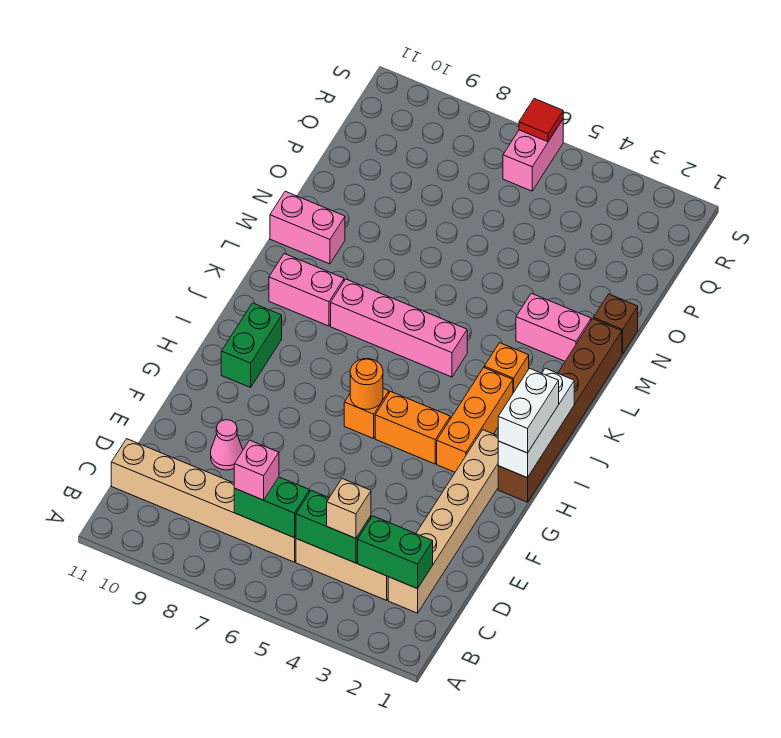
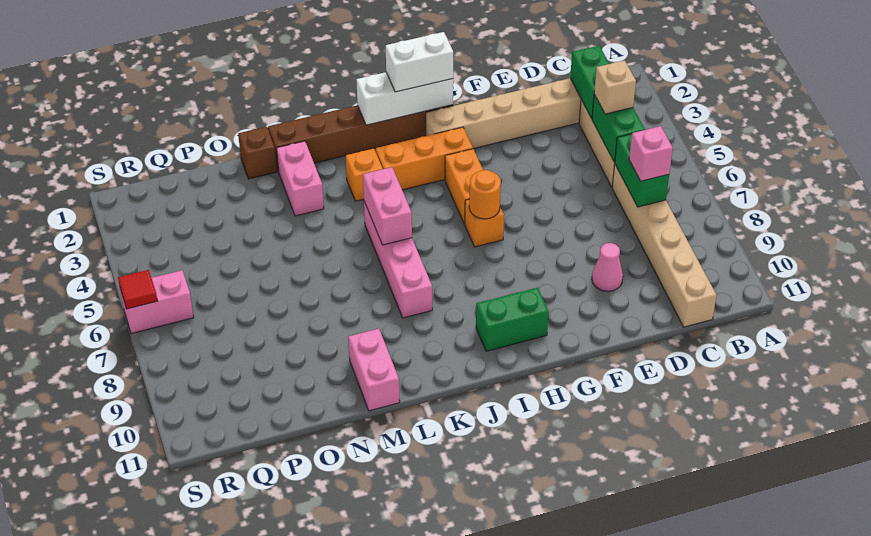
pink brick K9:K10 level 1 -> pink brick K5:K6 level 2

